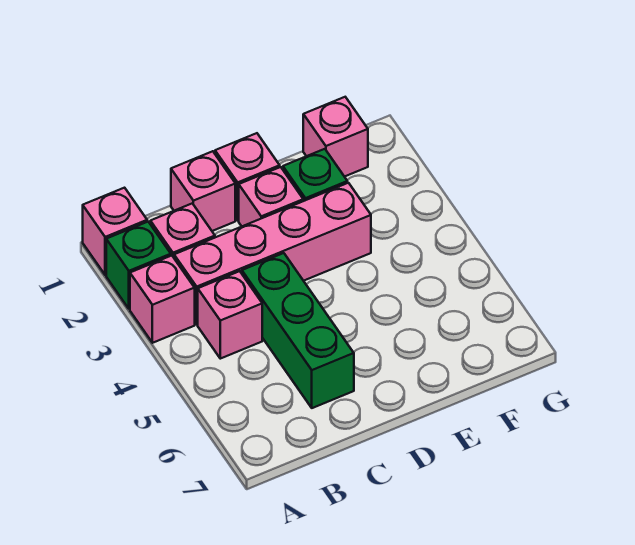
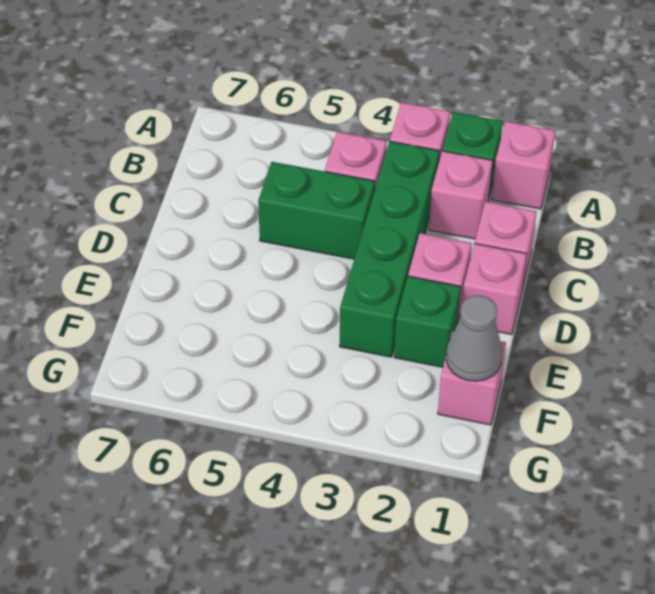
pink brick B3:E3 level 1 -> green brick B3:E3 level 1
green brick C4:C6 level 1 -> green brick C4:C5 level 1
none -> grey cone F1 level 2

